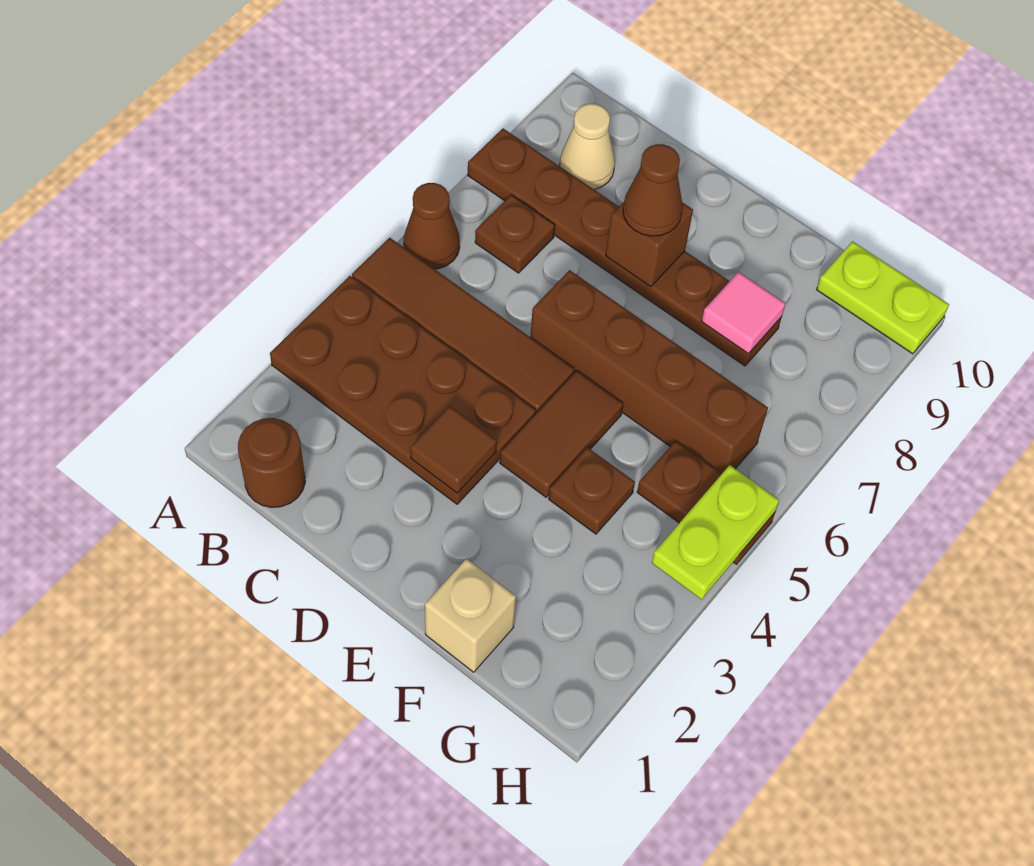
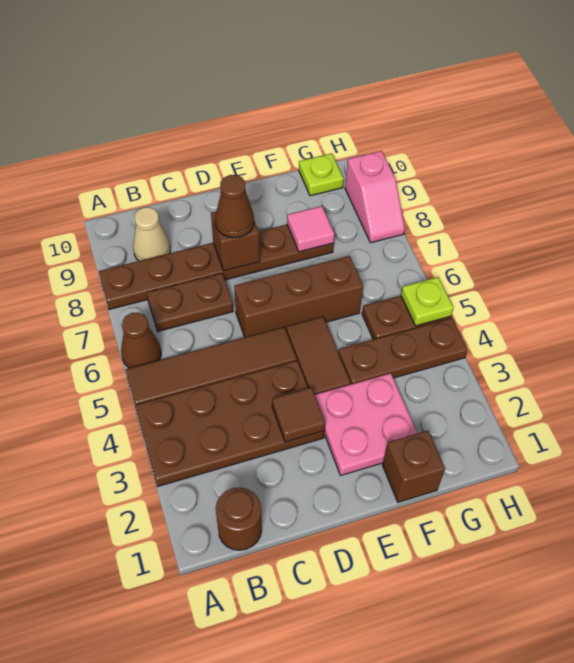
brown plate B7 level 1 -> brown plate B7:C7 level 1
brown brick D6:G6 level 1 -> brown brick D6:F6 level 1
none -> pink plate E2:F3 level 1
tan brick F1 level 1 -> brown brick F1 level 1
brown plate F4 level 1 -> brown plate F4:H4 level 1
lime plate G10:H10 level 1 -> lime plate G10 level 1
lime plate H4:H5 level 2 -> lime plate H5 level 2
none -> pink slope H8:H9 level 1 top 9

